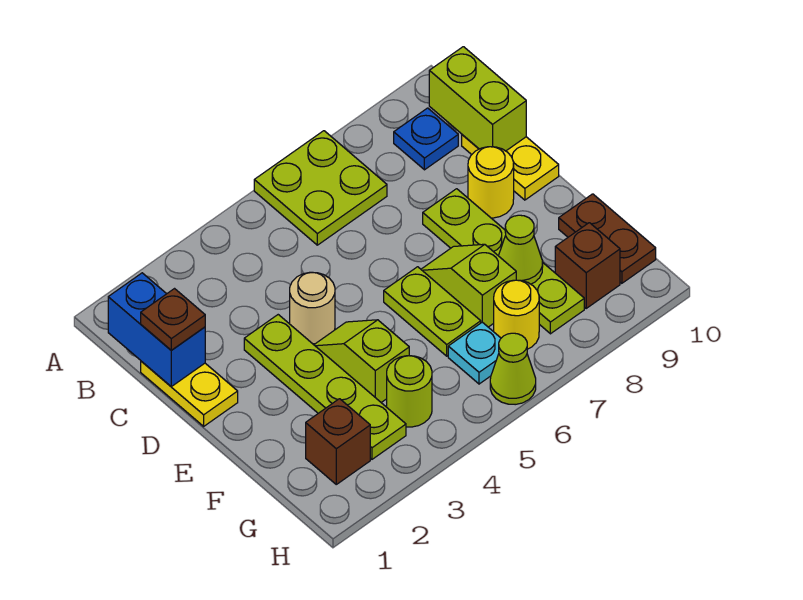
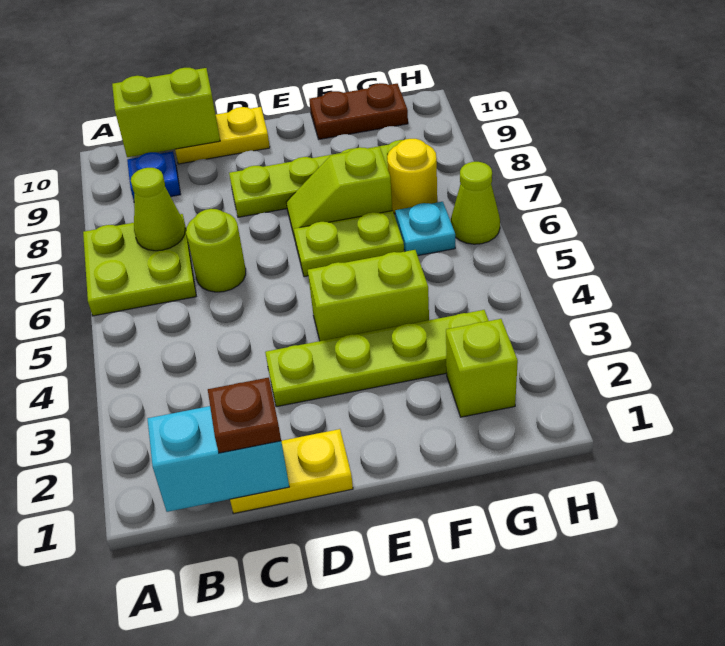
blue brick B1:C1 level 2 -> cyan brick B1:C1 level 2
tan round brick D4 level 1 -> none
yellow round brick D9 level 1 -> none
lime slope E4:F4 level 1 top F -> lime brick E4:F4 level 1
lime cone F8 level 2 -> lime cone B7 level 2
brown brick G2 level 1 -> lime brick G2 level 1
lime round brick G4 level 1 -> lime round brick C6 level 1
brown brick G9 level 1 -> none

